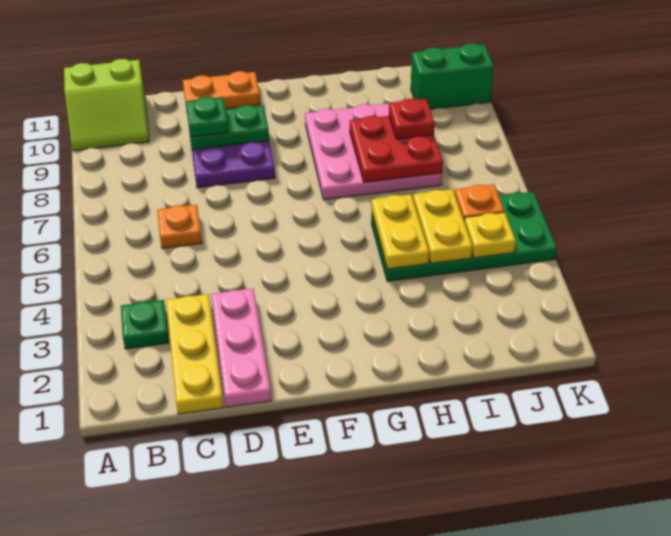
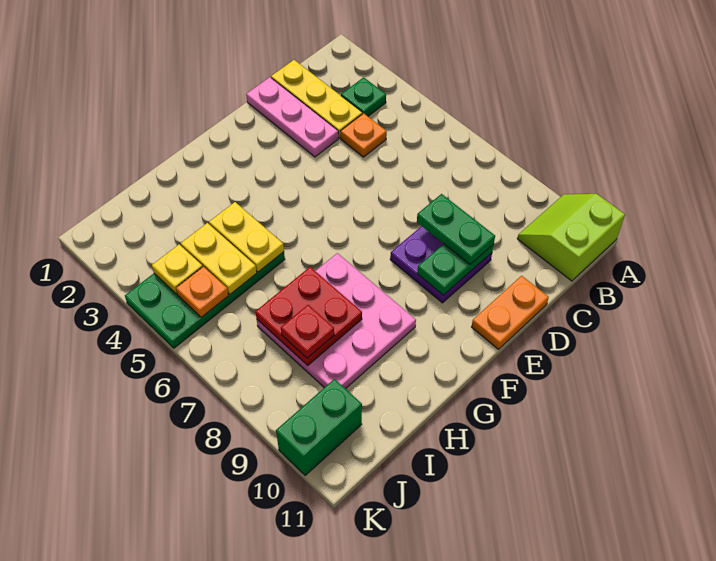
orange plate C6 level 1 -> orange plate C4 level 1
green plate D9 level 3 -> green plate D8:D9 level 3

